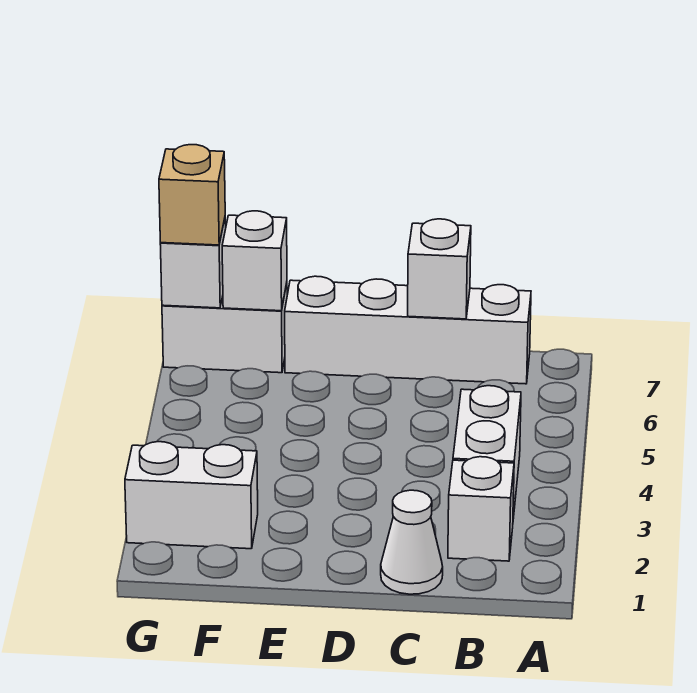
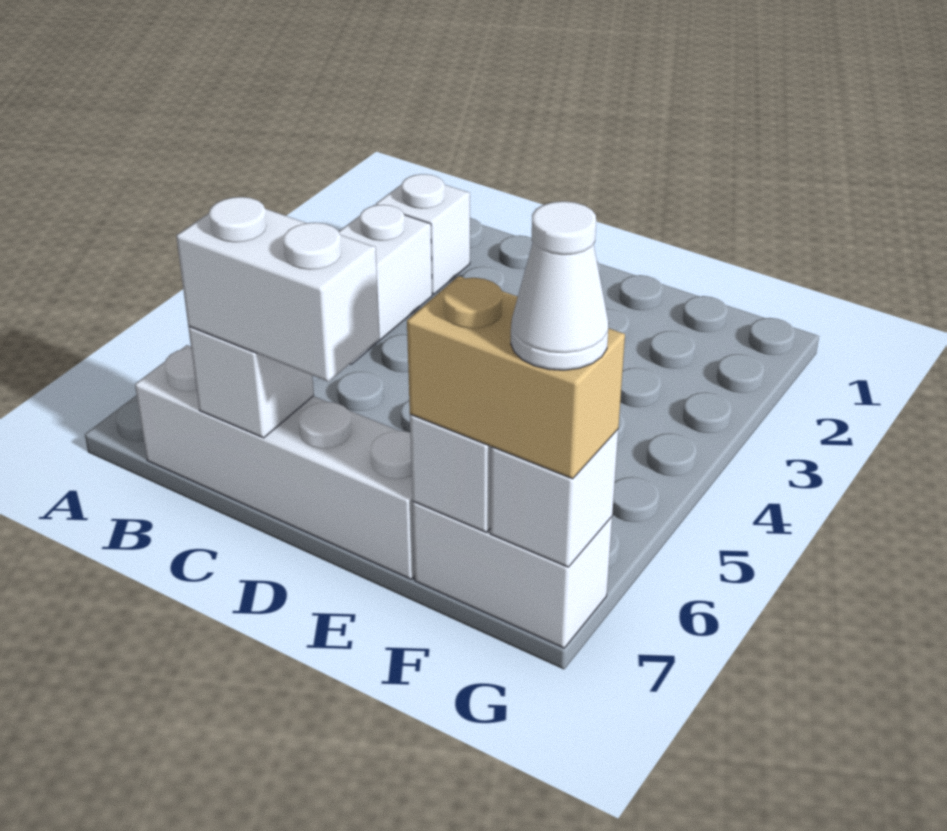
white cone C1 level 1 -> white cone G7 level 4
white brick F2:G2 level 1 -> white brick C7:D7 level 3
tan brick G7 level 3 -> tan brick F7:G7 level 3

